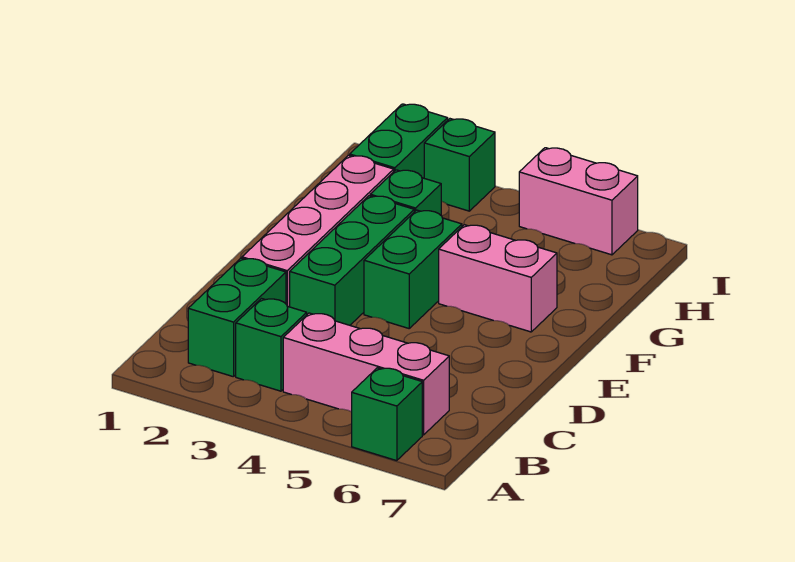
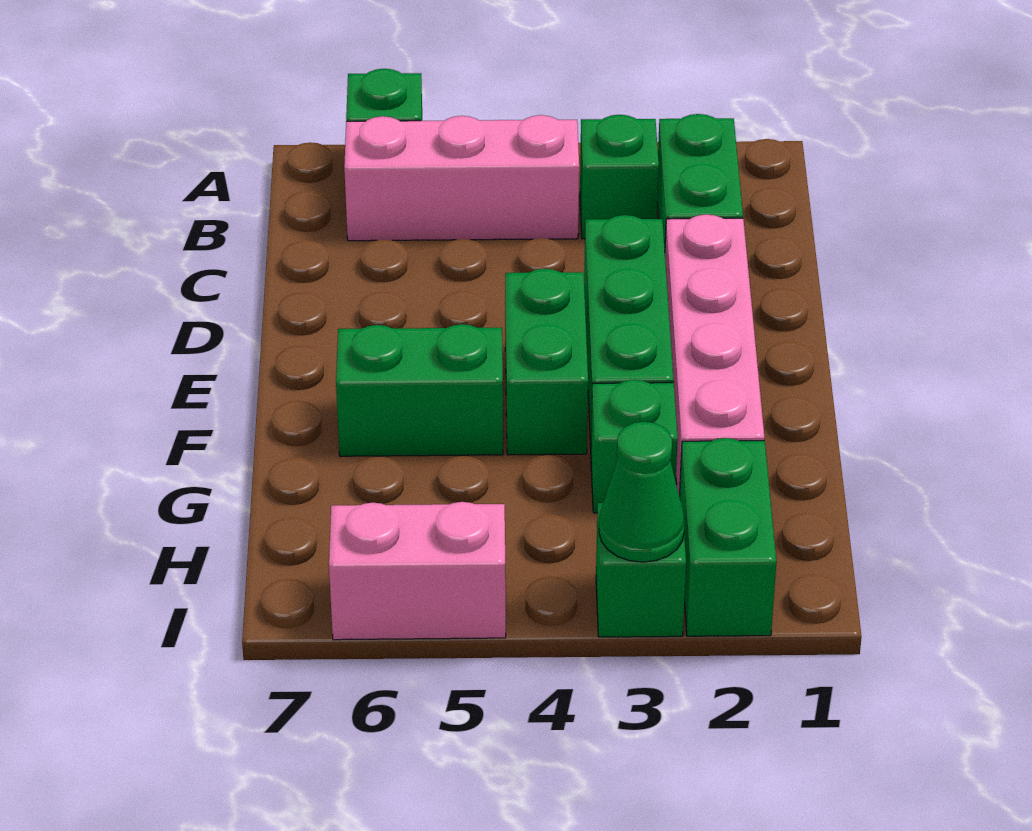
pink brick F5:F6 level 1 -> green brick F5:F6 level 1
none -> green cone I3 level 2

